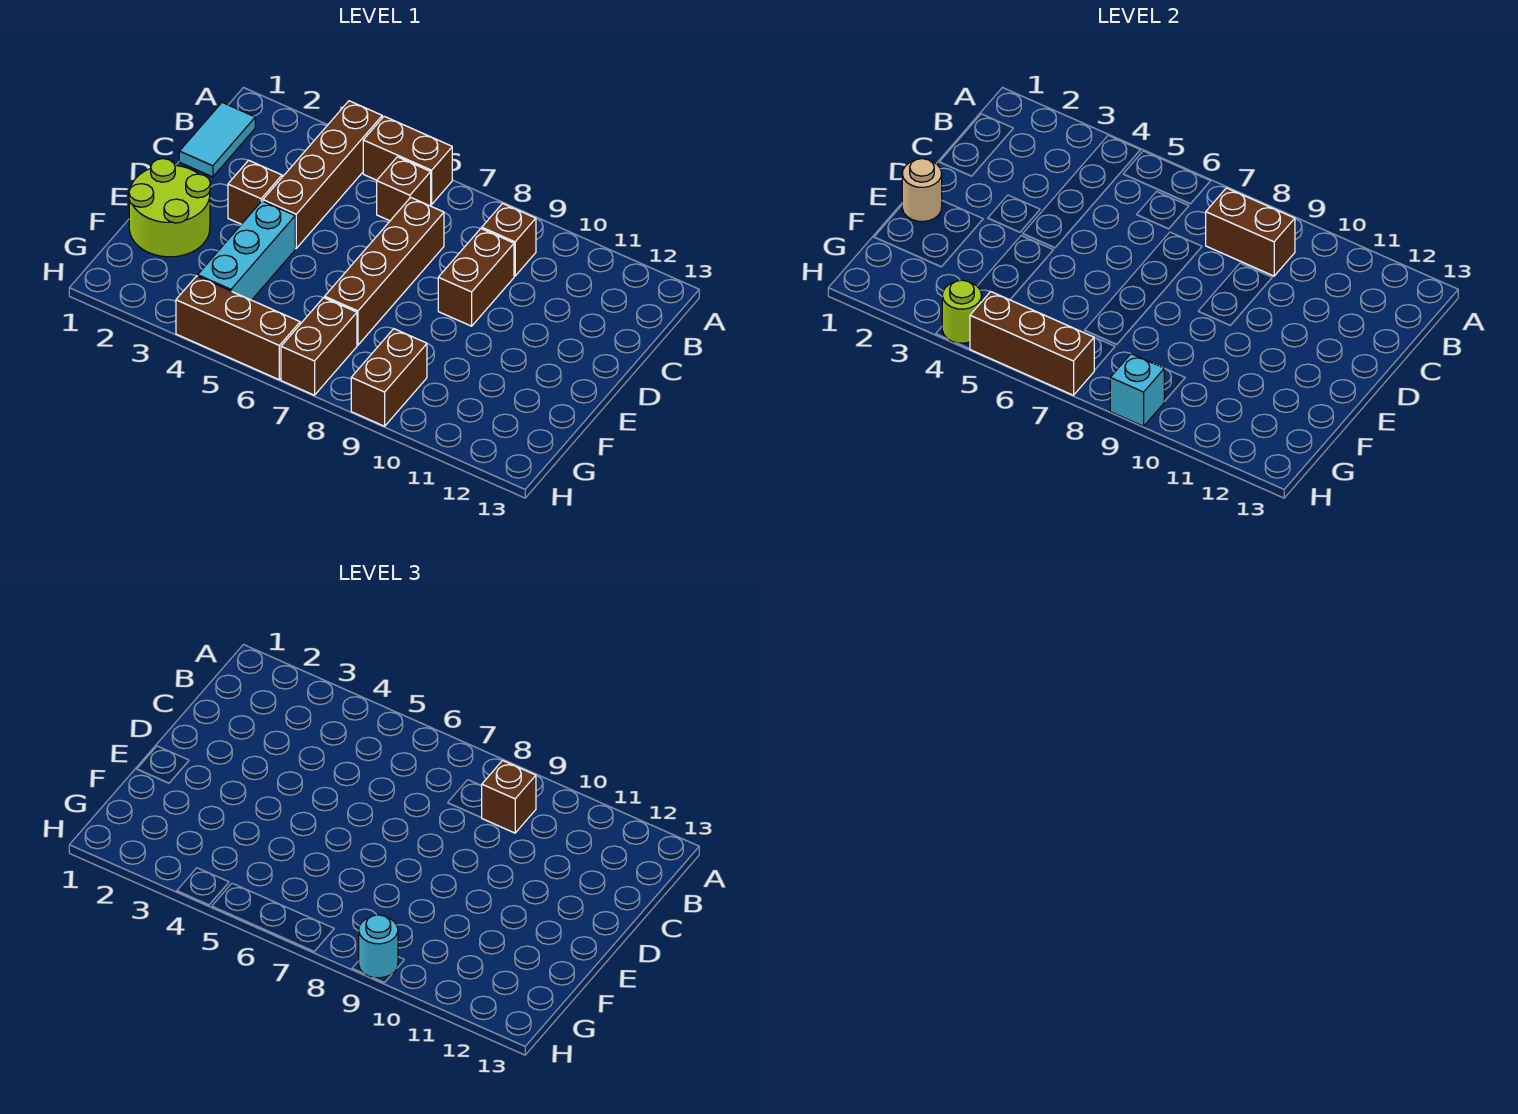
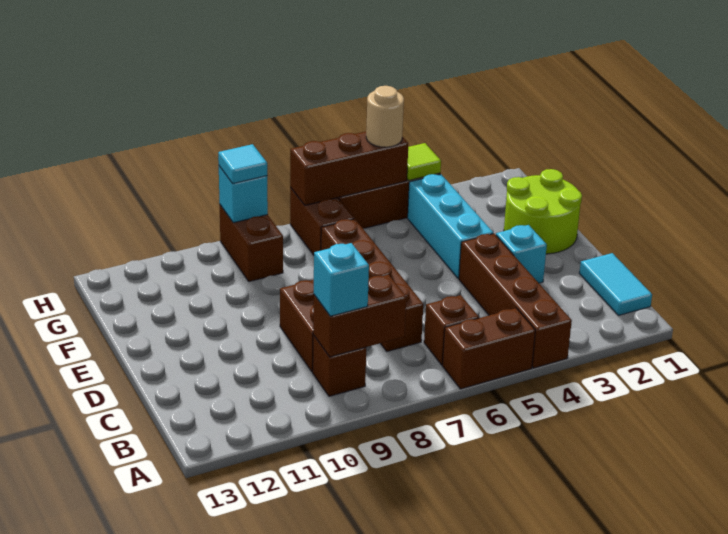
brown brick B9 level 3 -> cyan brick B9 level 3
brown brick D3 level 1 -> cyan brick D3 level 1
tan round brick E1 level 2 -> tan round brick H5 level 3
lime round brick H4 level 2 -> lime tile H4 level 2
cyan round brick H9 level 3 -> cyan tile H9 level 3

